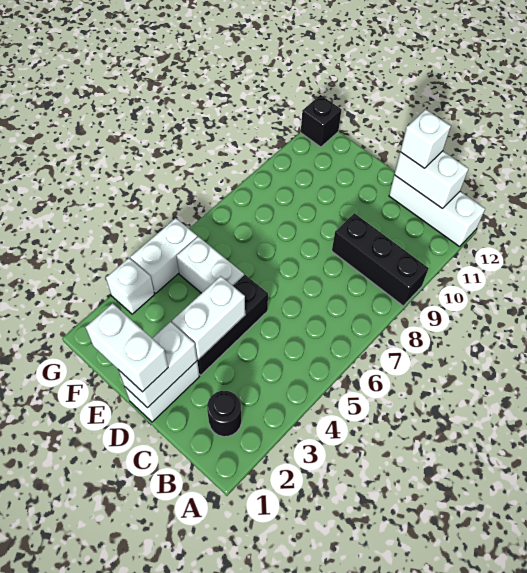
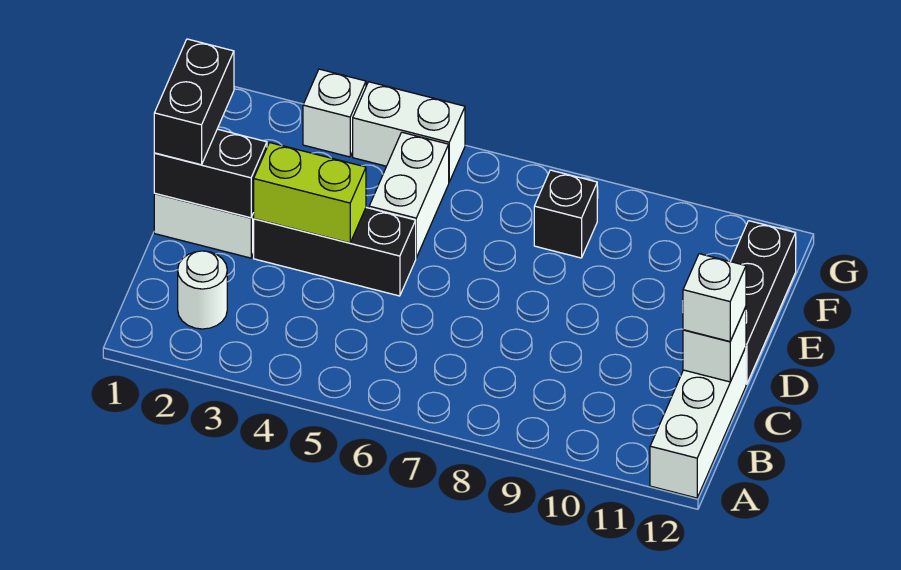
black brick A9:C9 level 1 -> black brick D12:F12 level 1
black round brick B2 level 1 -> white round brick B2 level 1
white brick B12:C12 level 2 -> white brick C12 level 2
white brick D1:D2 level 2 -> black brick D1:D2 level 2
white brick D1:E1 level 3 -> black brick D1:E1 level 3
white brick D3:D4 level 2 -> lime brick D3:D4 level 2
black brick G12 level 1 -> black brick F8 level 1

